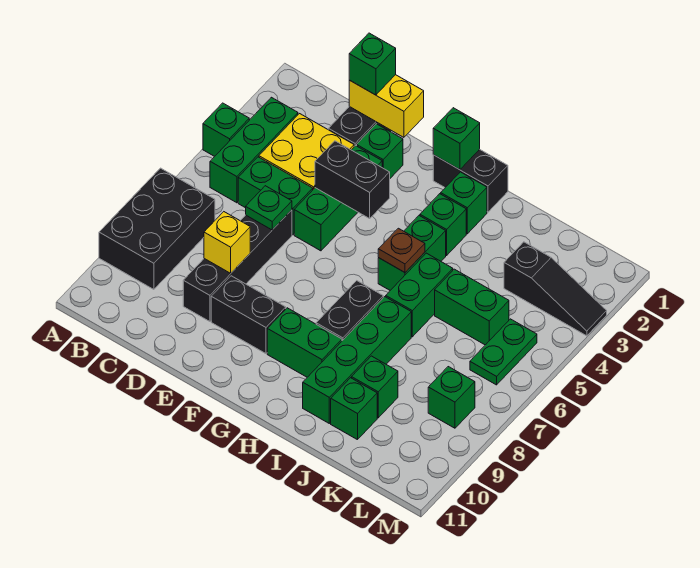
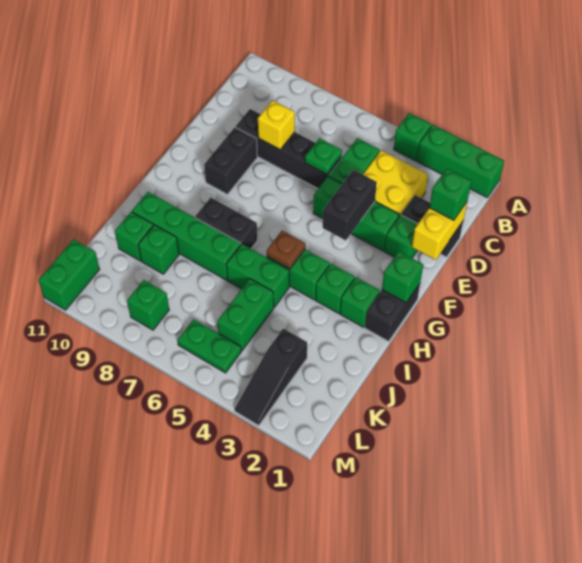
black brick A7:B9 level 1 -> none
green brick B3:B5 level 1 -> green brick A1:A3 level 1
green brick G9:H9 level 1 -> green brick L11:M11 level 1

